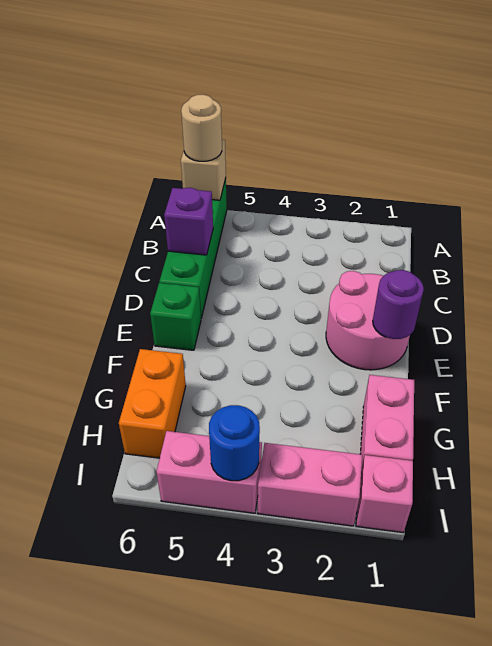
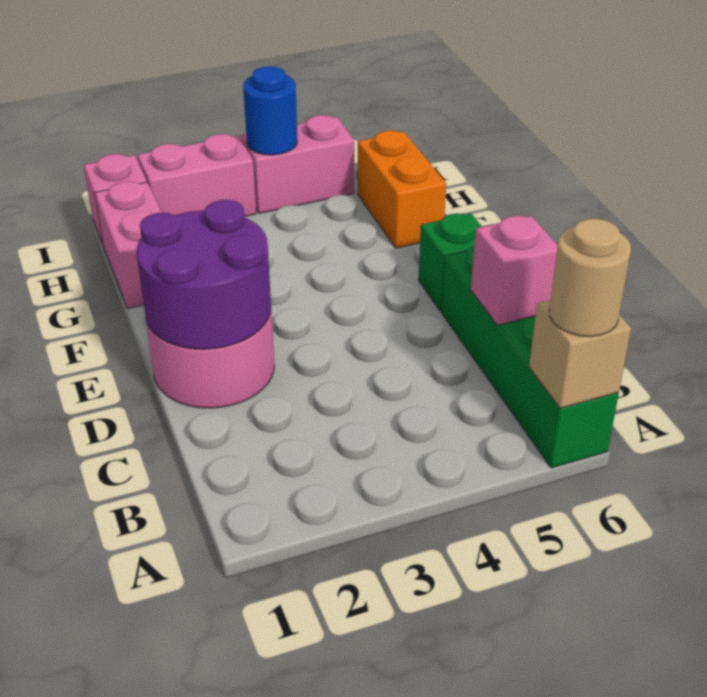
purple brick C6 level 2 -> pink brick C6 level 2
purple round brick E1 level 2 -> purple round brick D1:E2 level 2

